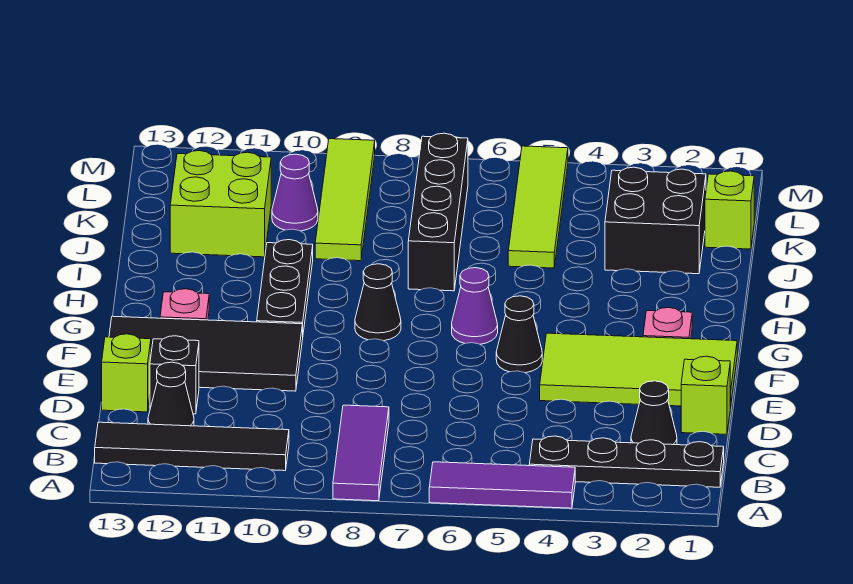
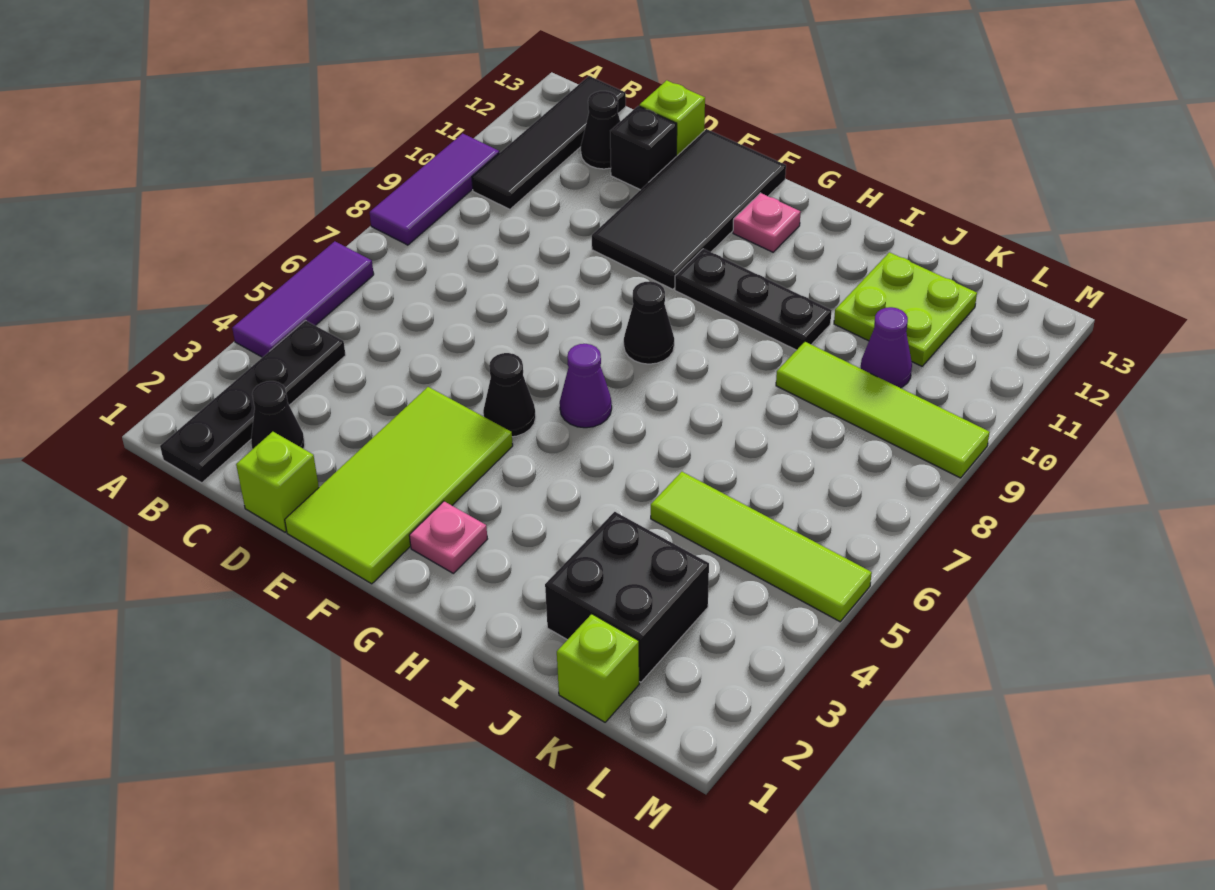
purple tile A8:C8 level 1 -> purple tile A8:A10 level 1
black brick I7:L7 level 1 -> none
lime brick J11:K12 level 1 -> lime plate J11:K12 level 1

